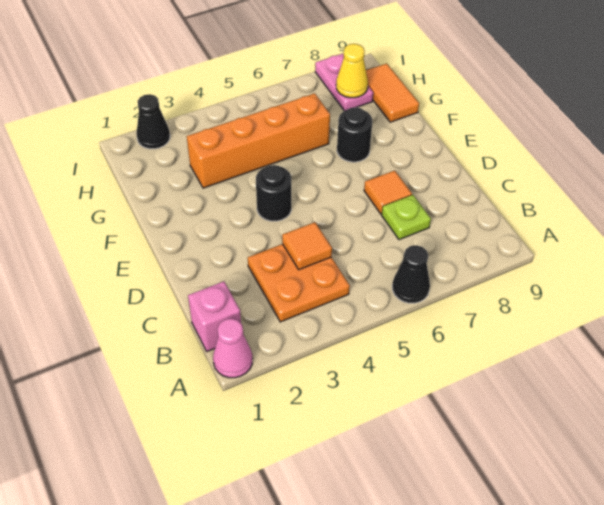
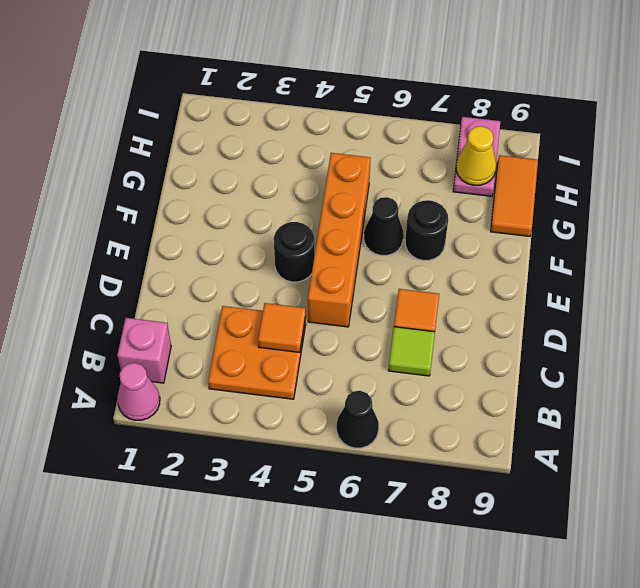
lime plate C7 level 1 -> lime tile C7 level 1
orange brick G3:G6 level 1 -> orange brick D5:G5 level 1
black cone I2 level 1 -> black cone F6 level 1

